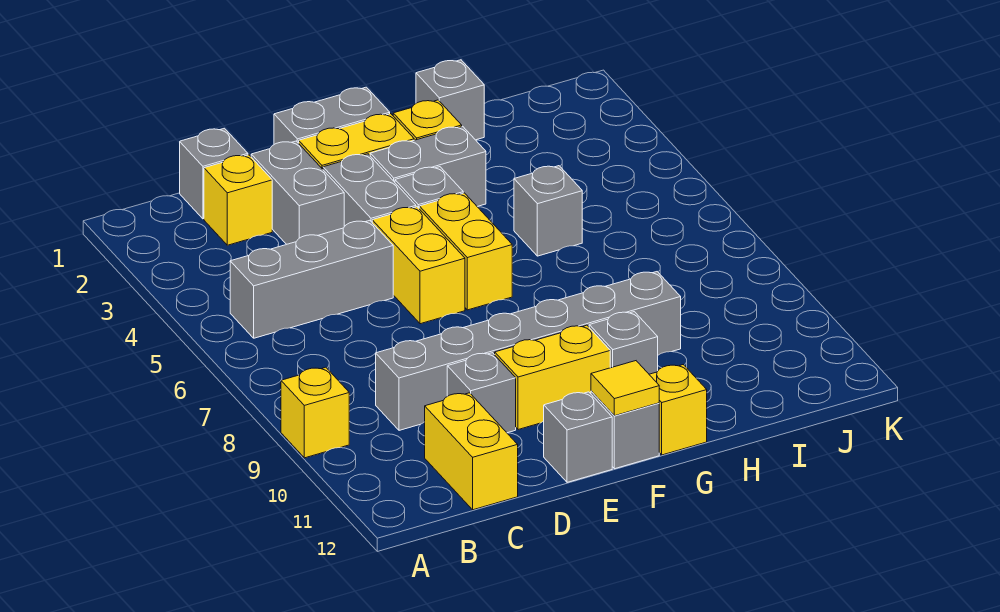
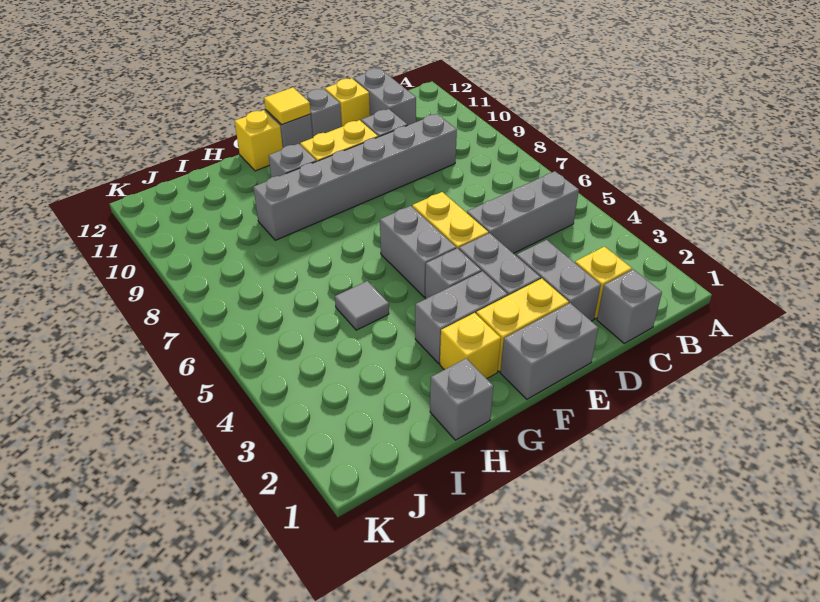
yellow brick A9 level 1 -> yellow brick D12 level 1
yellow brick C11:C12 level 1 -> grey brick C11:C12 level 1
yellow brick F5:F6 level 1 -> grey brick F5:F6 level 1
grey brick H5 level 1 -> grey tile H5 level 1

